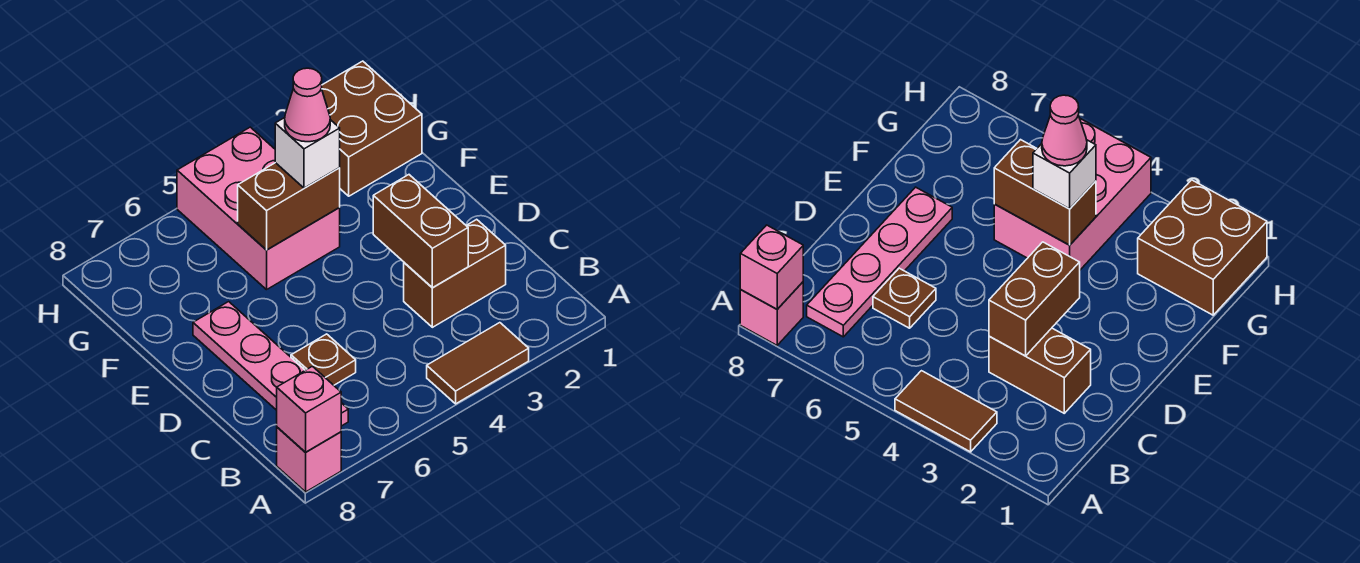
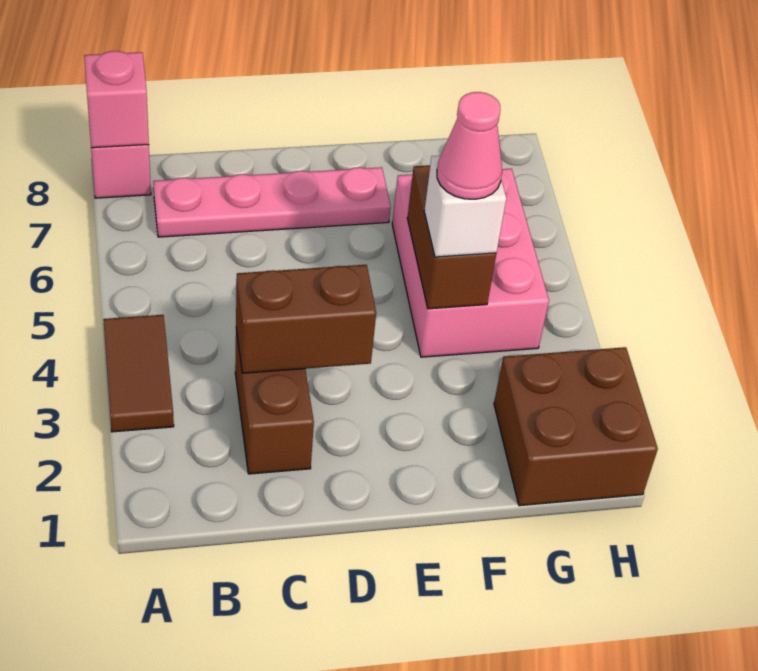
brown plate C6 level 1 -> none
pink brick F4:H5 level 1 -> pink brick F4:G6 level 1

